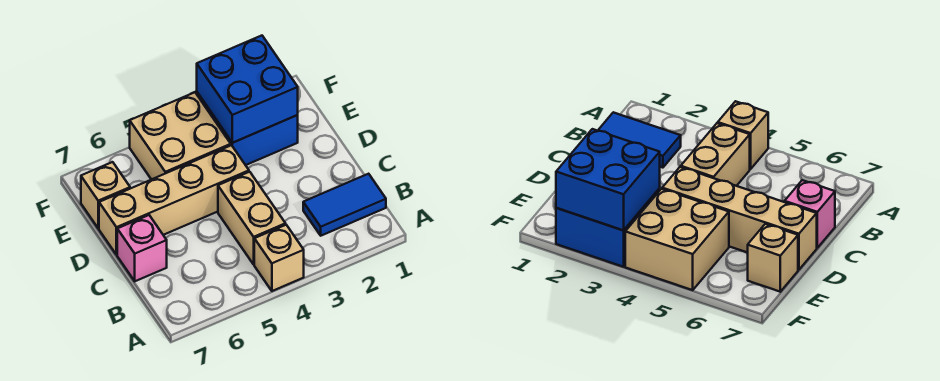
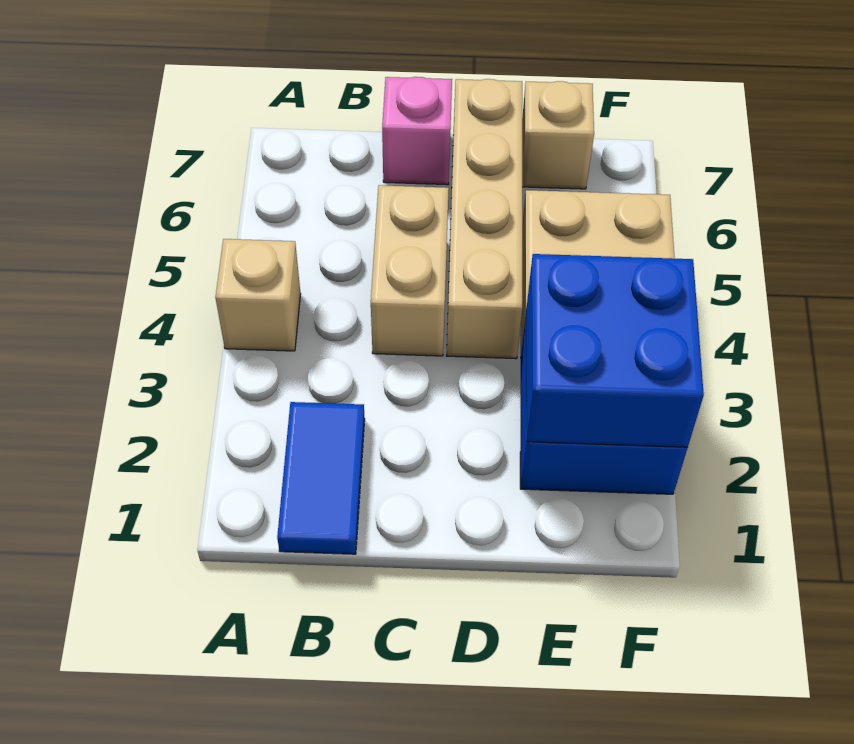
tan brick B4:C4 level 1 -> tan brick C4:C5 level 1

